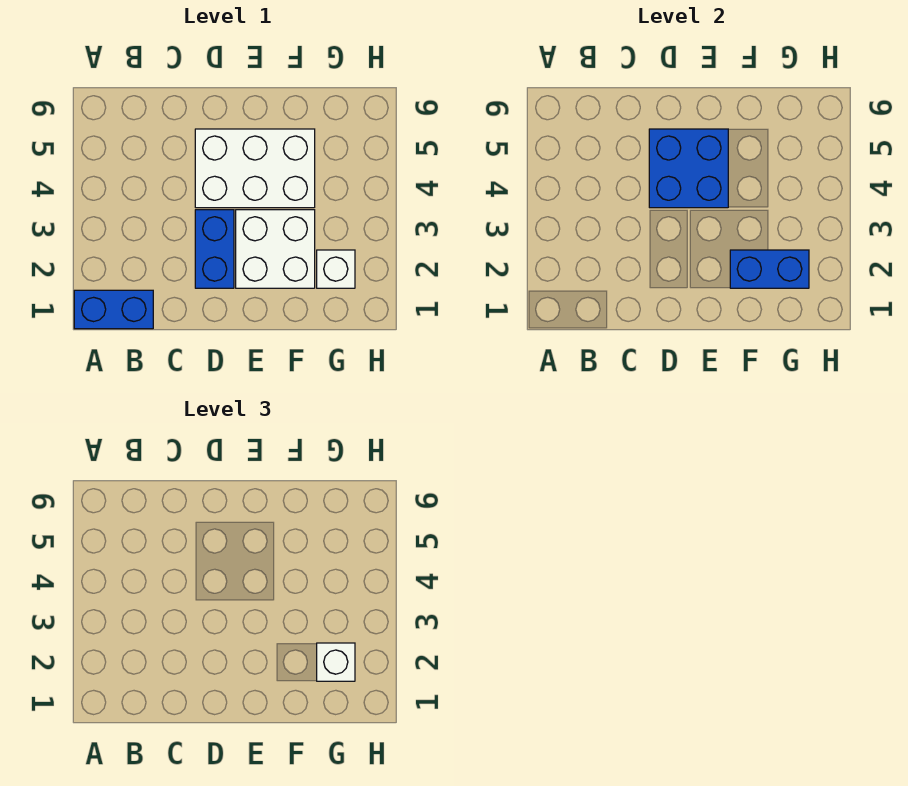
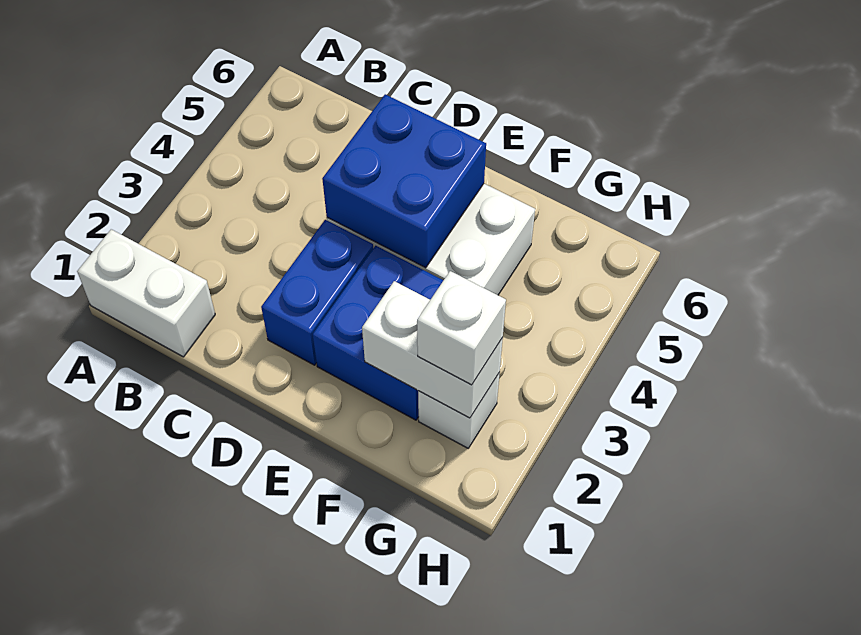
blue brick A1:B1 level 1 -> white brick A1:B1 level 1
white brick E2:F3 level 1 -> blue brick E2:F3 level 1
blue brick F2:G2 level 2 -> white brick F2:G2 level 2

